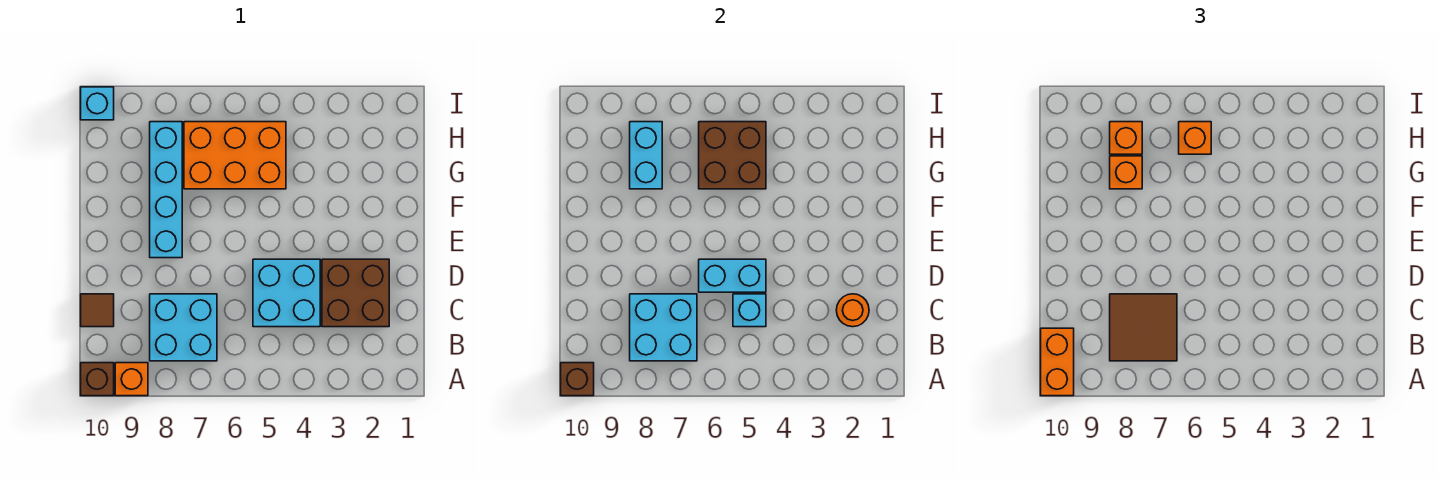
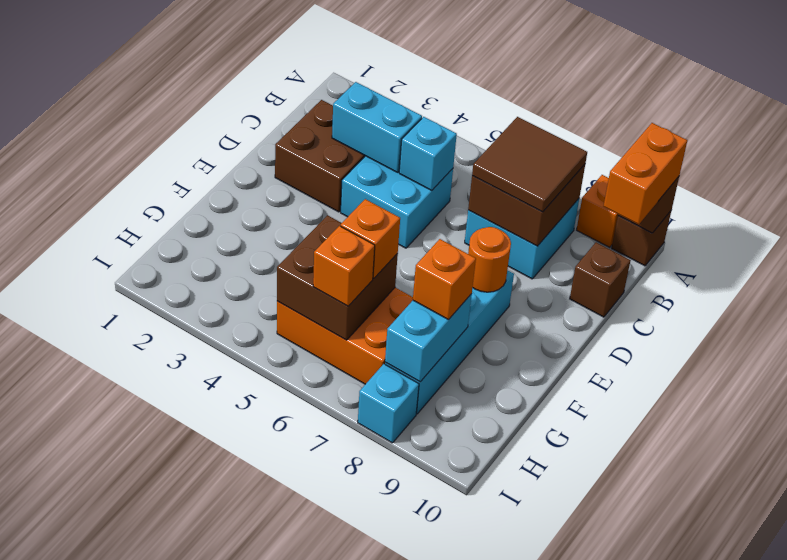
cyan brick B7:C8 level 2 -> brown brick B7:C8 level 2
orange round brick C2 level 2 -> orange round brick E8 level 2
brown tile C10 level 1 -> brown brick C10 level 1
cyan brick D5:D6 level 2 -> cyan brick C3:C4 level 2
orange brick H8 level 3 -> orange brick G6 level 3
cyan brick I10 level 1 -> cyan brick I8 level 1

